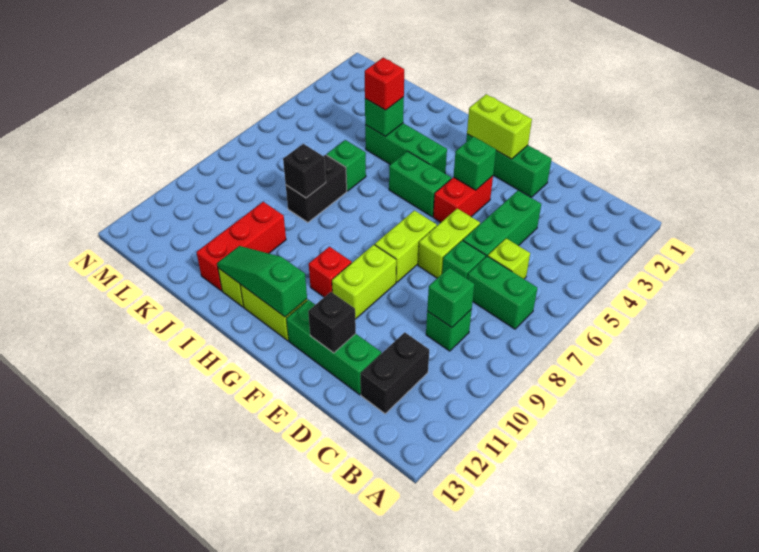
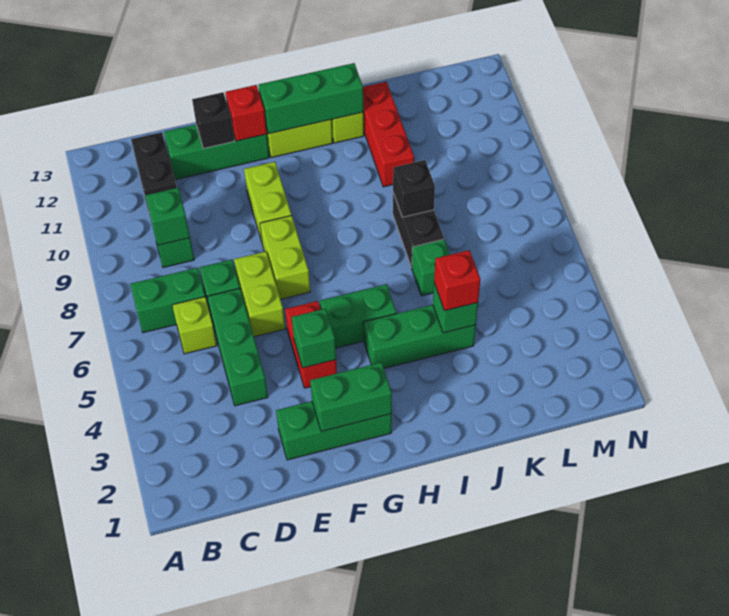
lime brick F2:G2 level 2 -> green brick F2:G2 level 2
red brick G10 level 1 -> red brick F12 level 2
green slope G12:I12 level 2 top G -> green brick G12:I12 level 2

